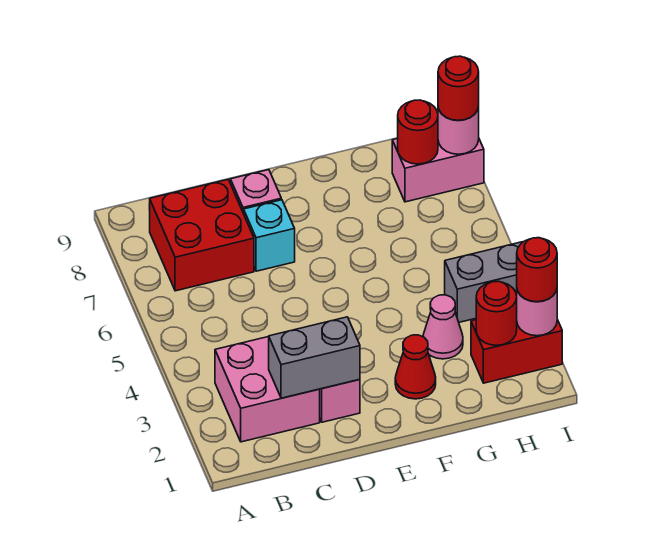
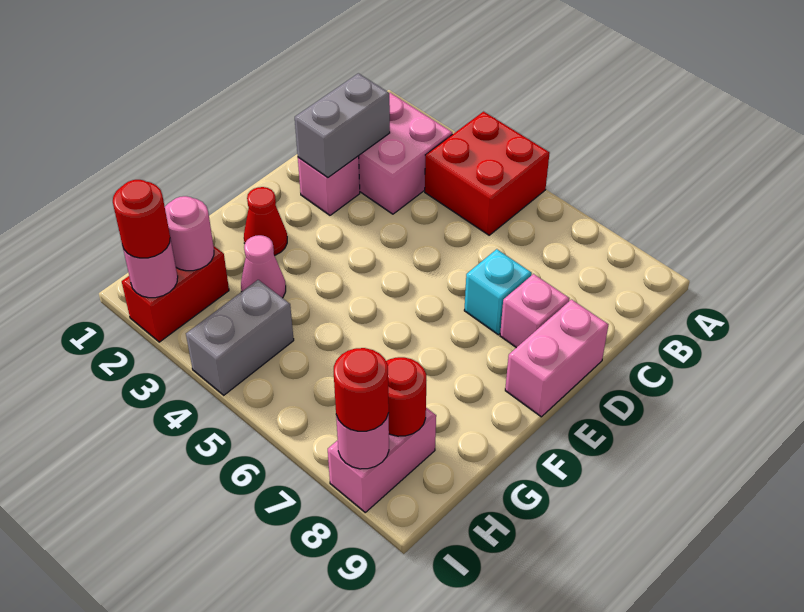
red brick B7:C8 level 1 -> red brick A4:B5 level 1
none -> pink brick D9:E9 level 1
red round brick H2 level 2 -> pink round brick H2 level 2

